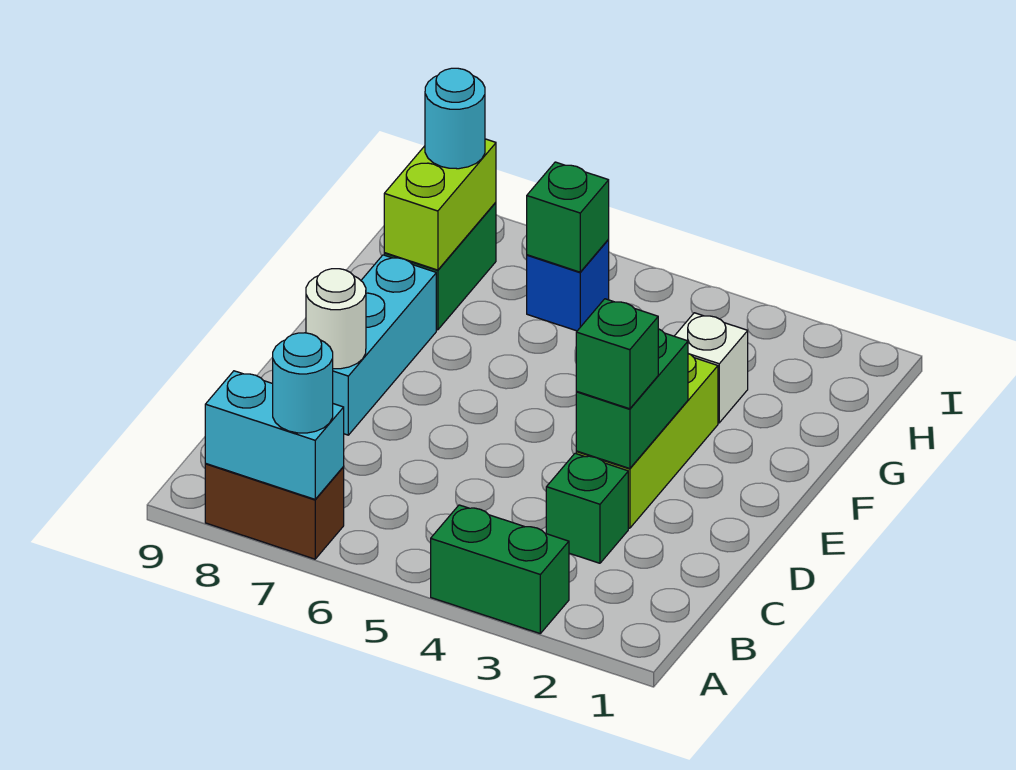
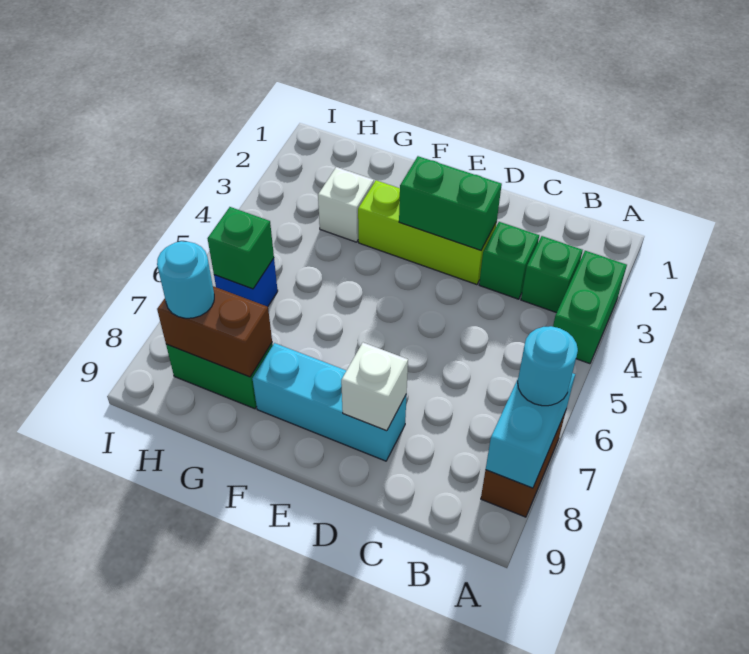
green brick D3 level 3 -> green brick B3 level 1
white round brick D8 level 2 -> white brick D8 level 2
lime brick G8:H8 level 2 -> brown brick G8:H8 level 2

